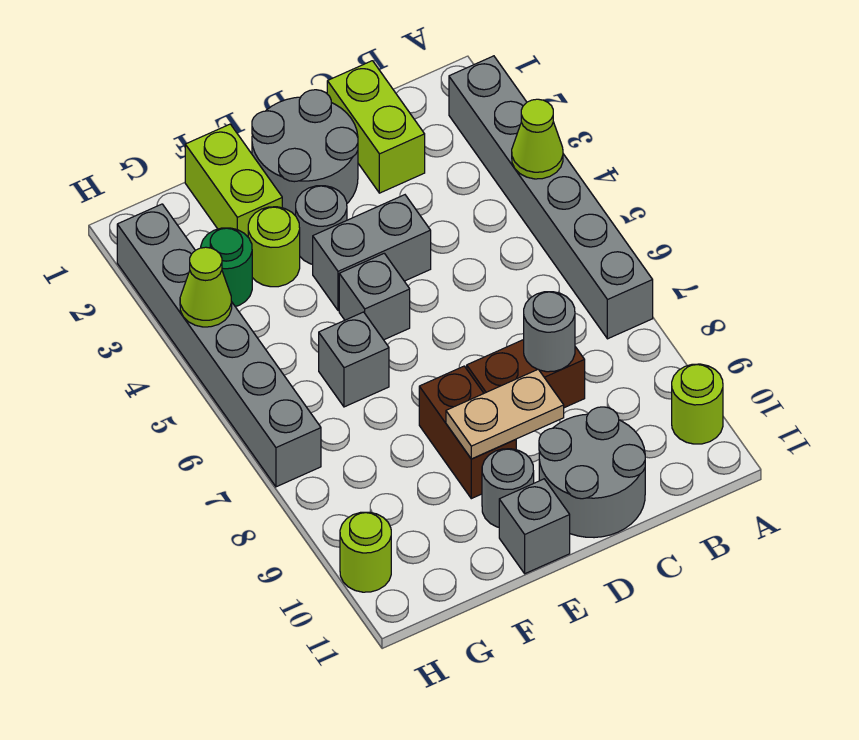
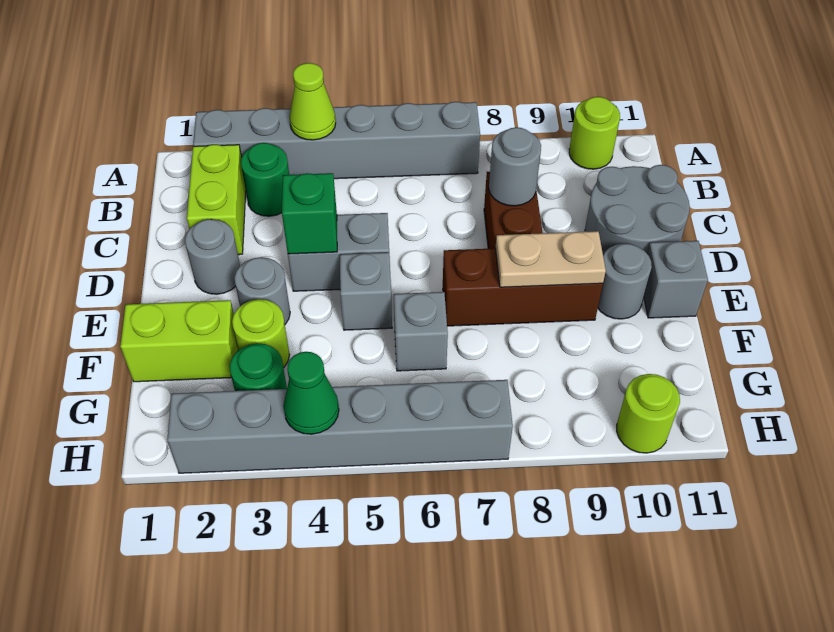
none -> green round brick B3 level 1
lime brick C1:C2 level 1 -> lime brick B2:C2 level 1
grey round brick D1:E2 level 1 -> grey round brick D2 level 1
grey brick D4:E4 level 1 -> grey brick D4:D5 level 1
none -> green brick D4 level 2
tan plate D9:E9 level 2 -> tan plate E8:E9 level 2
brown brick E8:E9 level 1 -> brown brick E7:E9 level 1
lime cone H4 level 2 -> green cone H4 level 2

